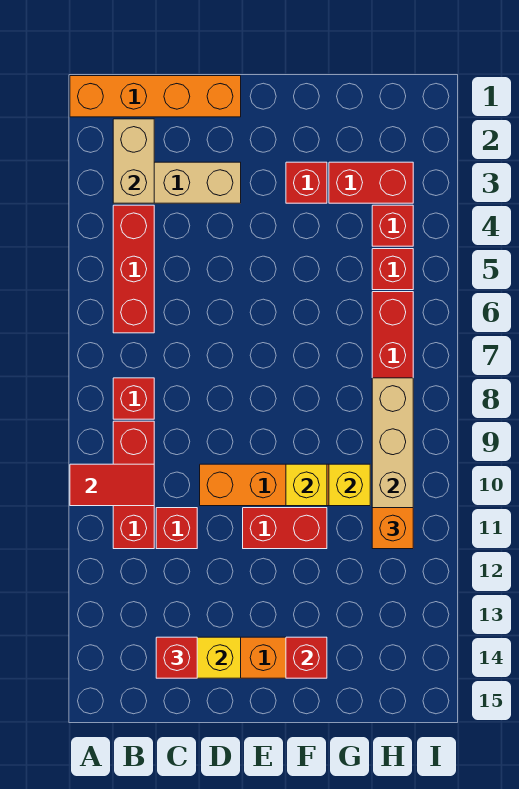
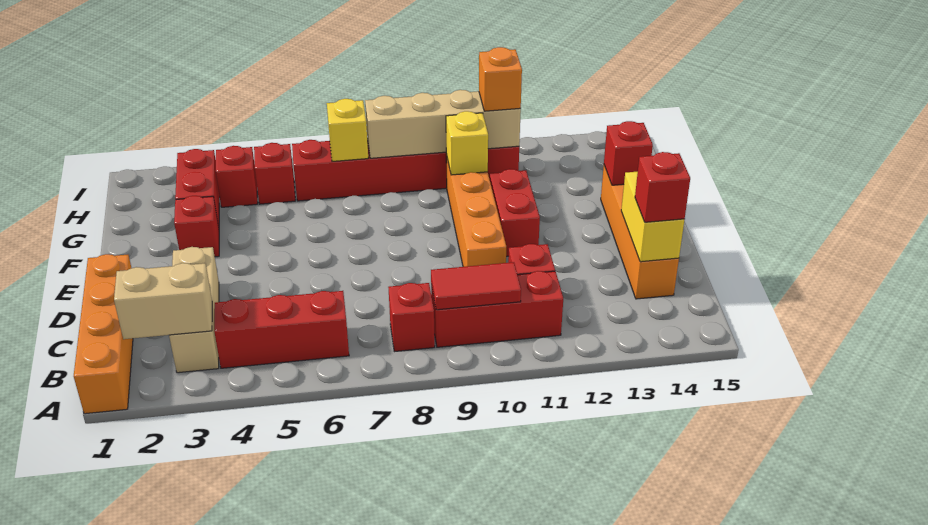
red tile A10:B10 level 2 -> red tile B9:B10 level 2
yellow brick F10 level 2 -> yellow brick H7 level 2

